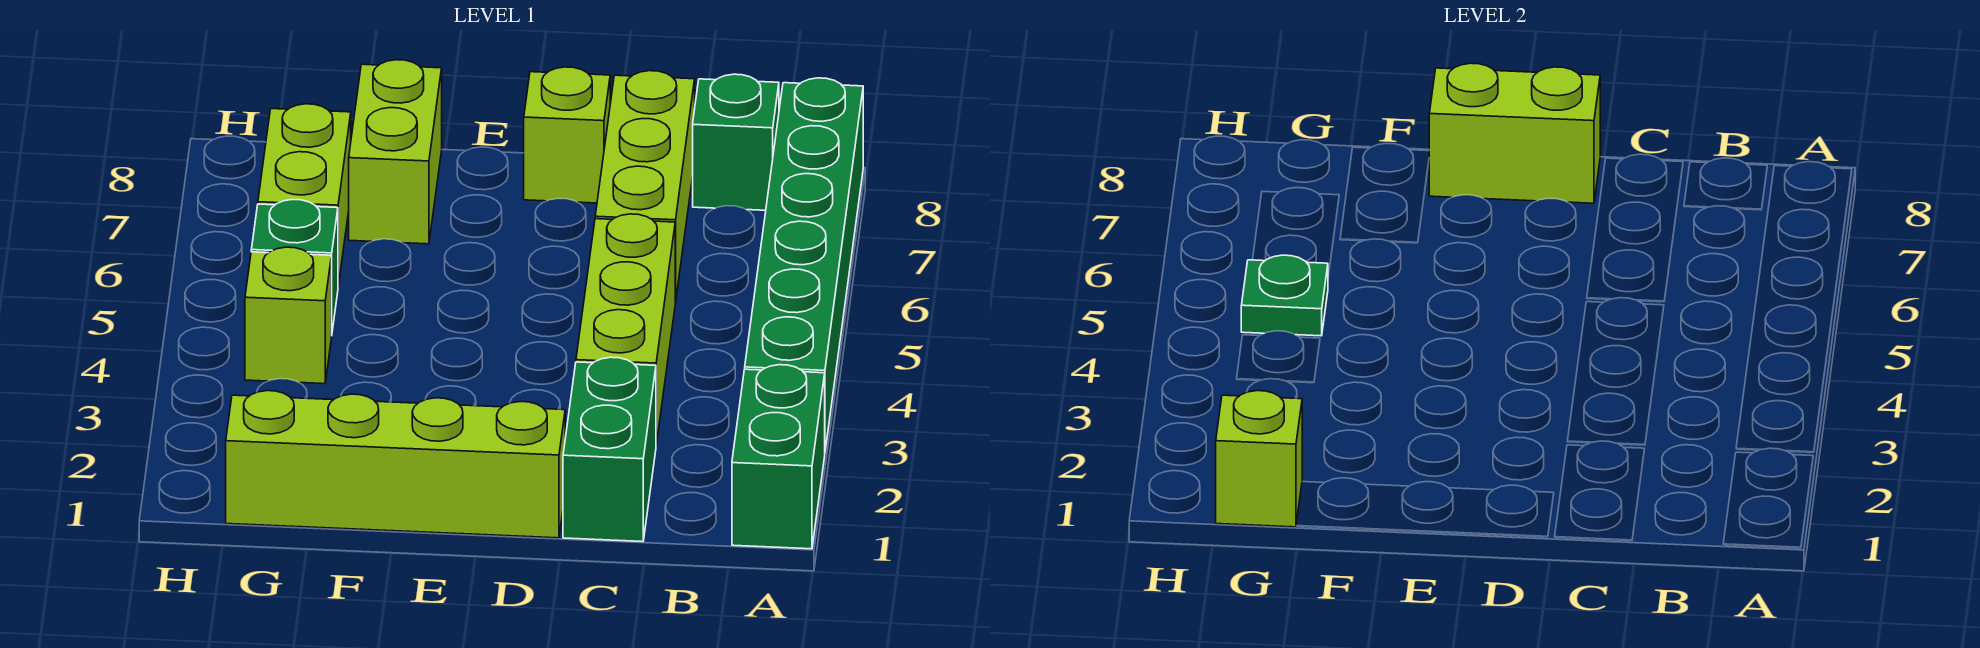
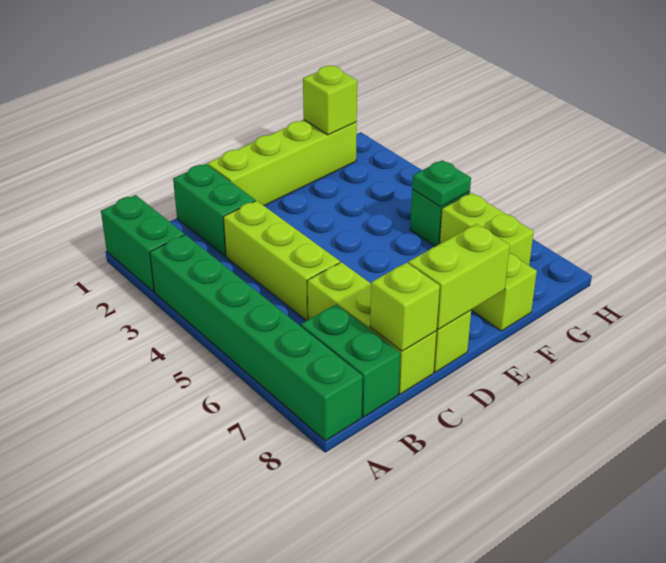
green brick B8 level 1 -> green brick B7:B8 level 1
lime brick G4 level 1 -> lime brick C8 level 2

